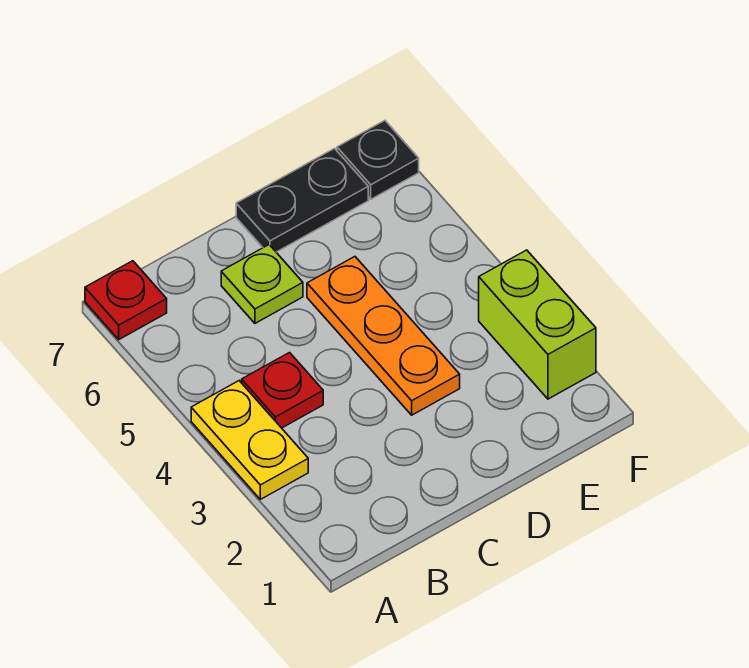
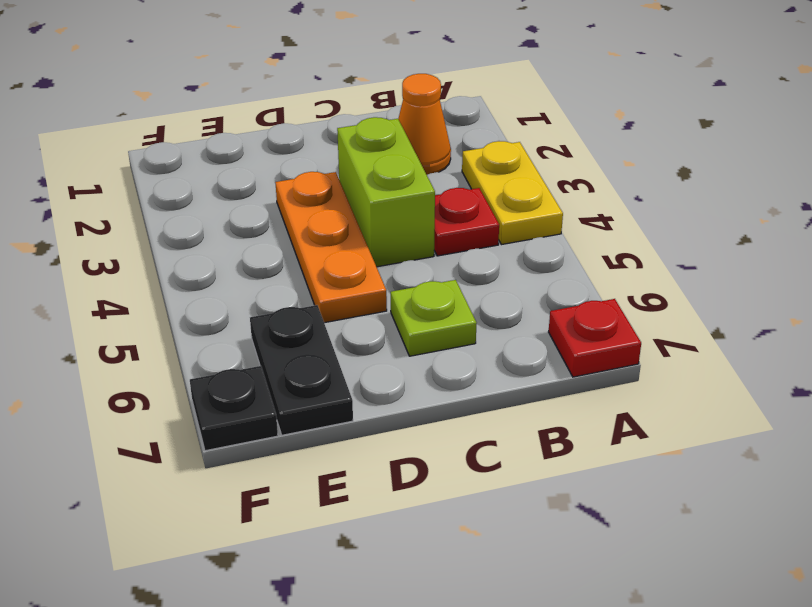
none -> orange cone B2 level 1
black plate D7:E7 level 1 -> black plate E6:E7 level 1
lime brick F2:F3 level 1 -> lime brick C3:C4 level 1

